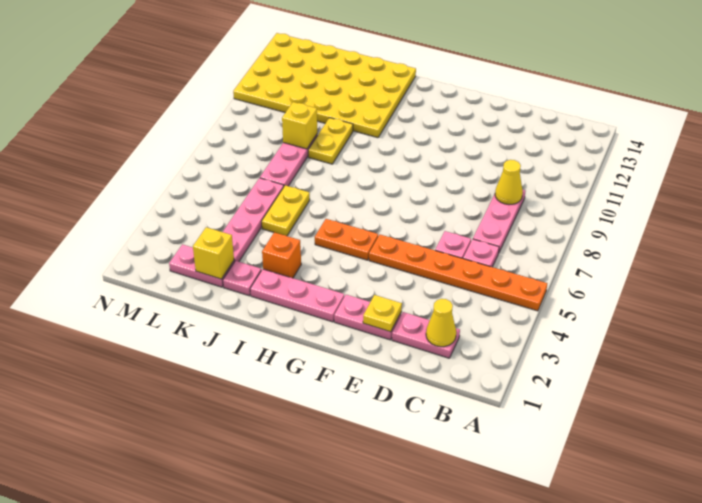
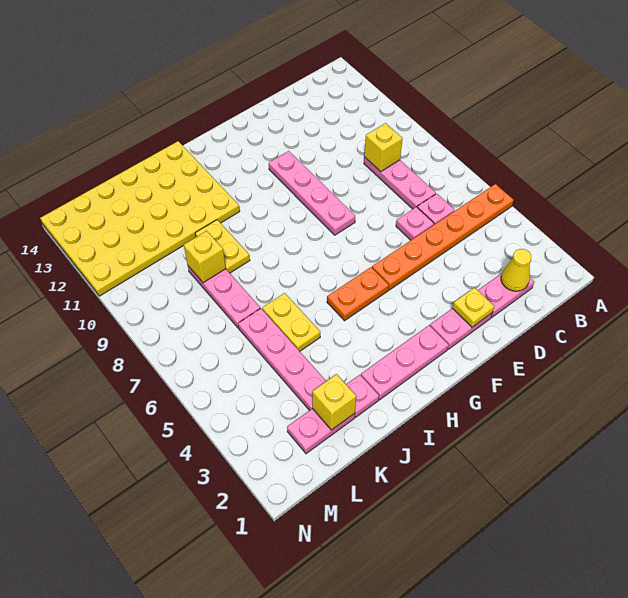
yellow cone C9 level 2 -> yellow brick C9 level 2
none -> pink plate F8:F11 level 1
orange brick I3 level 1 -> none

